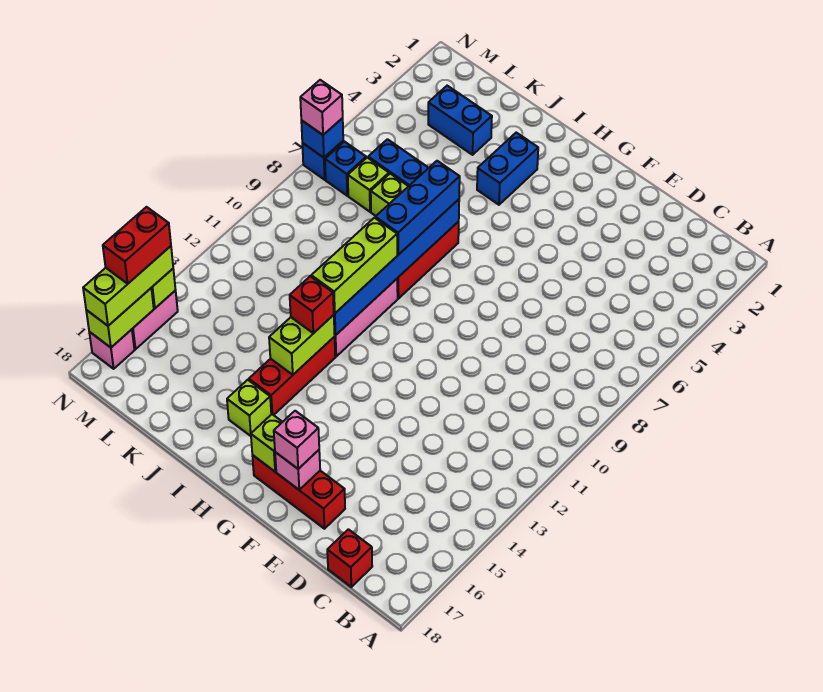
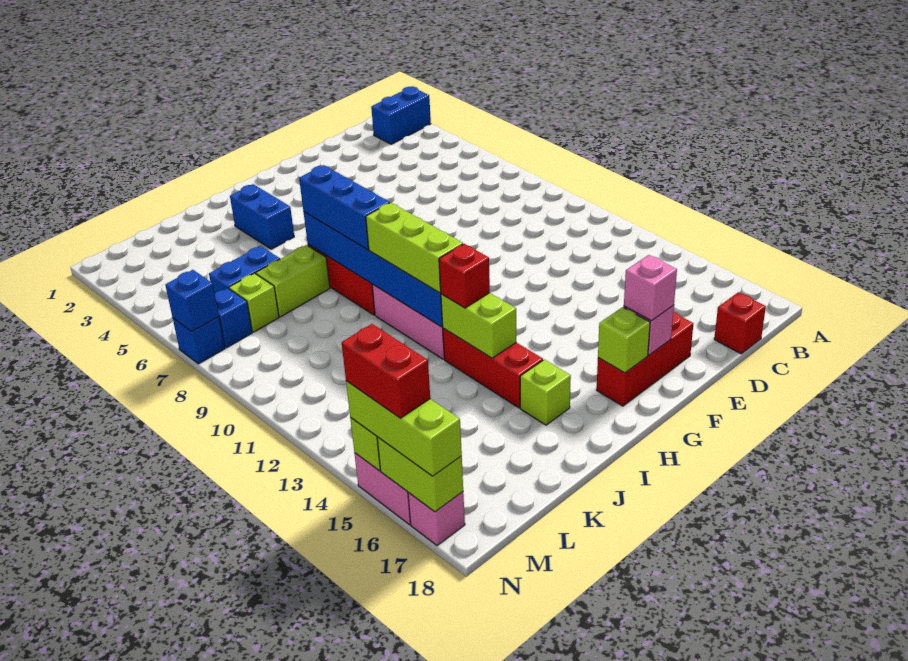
blue brick K3:L3 level 1 -> blue brick A2:B2 level 1
pink brick N7 level 3 -> none

